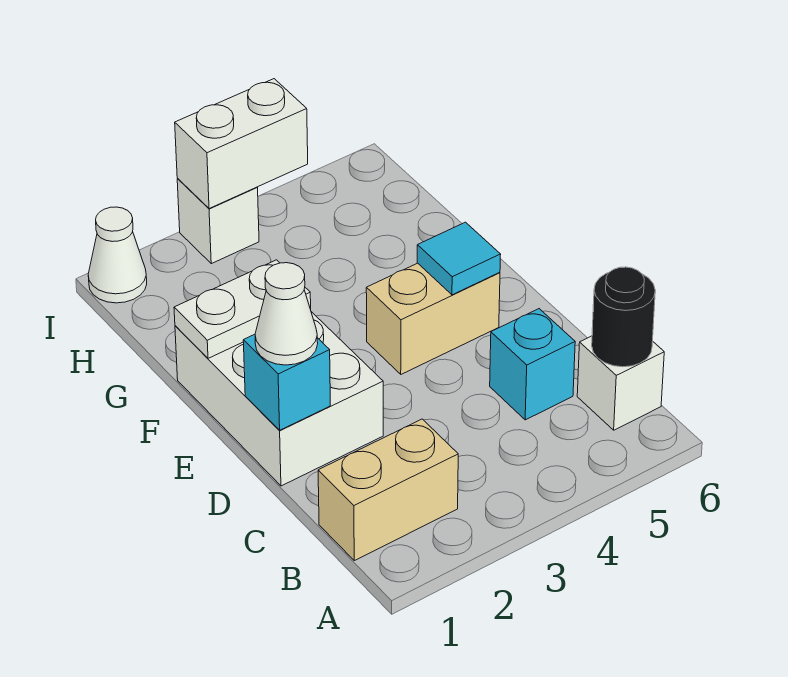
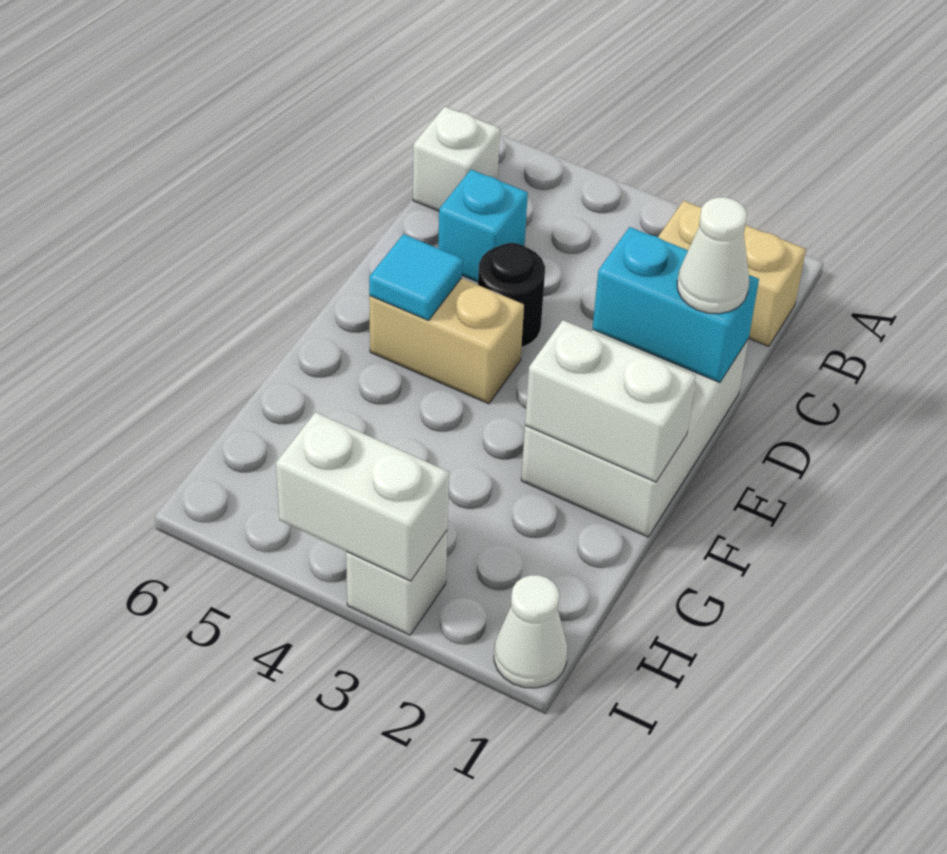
black round brick B6 level 2 -> black round brick D4 level 1
cyan brick D1 level 2 -> cyan brick D1:D2 level 2
white plate F1:F2 level 2 -> white brick F1:F2 level 2

